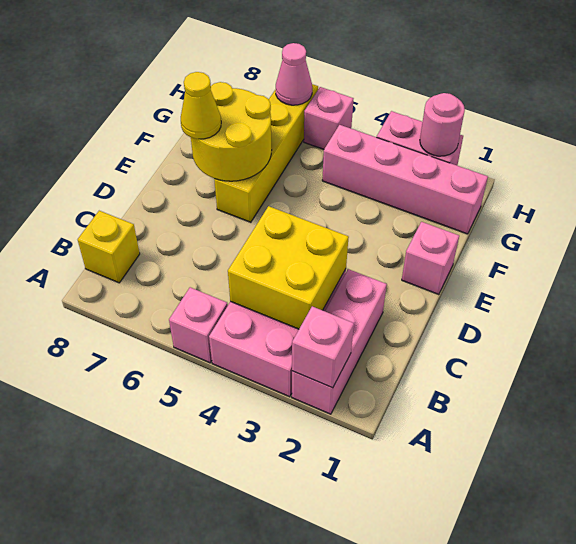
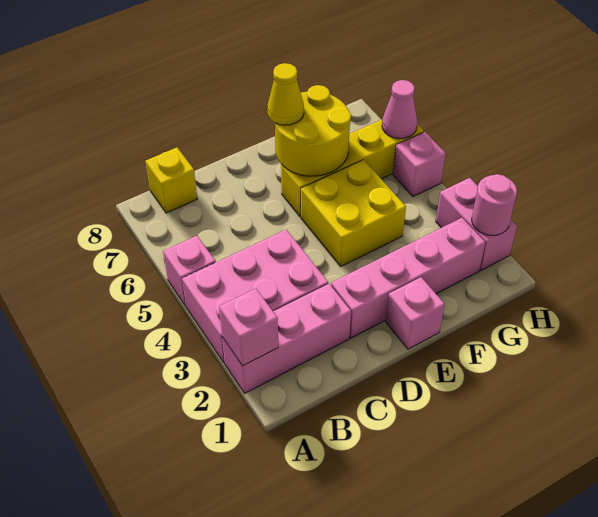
yellow brick B3:C4 level 2 -> yellow brick E4:F5 level 1
pink brick G1:G4 level 1 -> pink brick D2:G2 level 1

